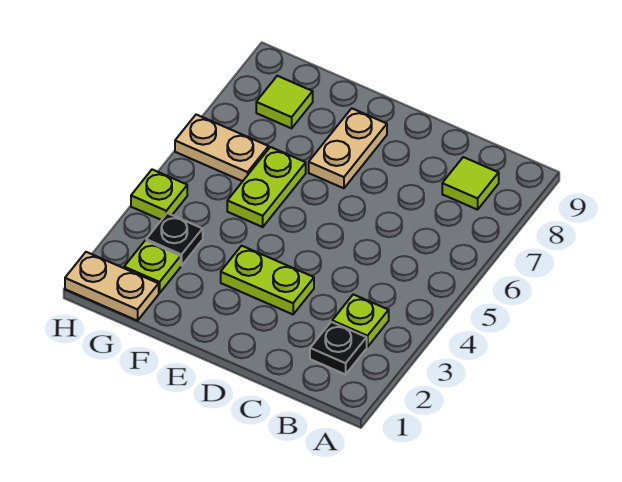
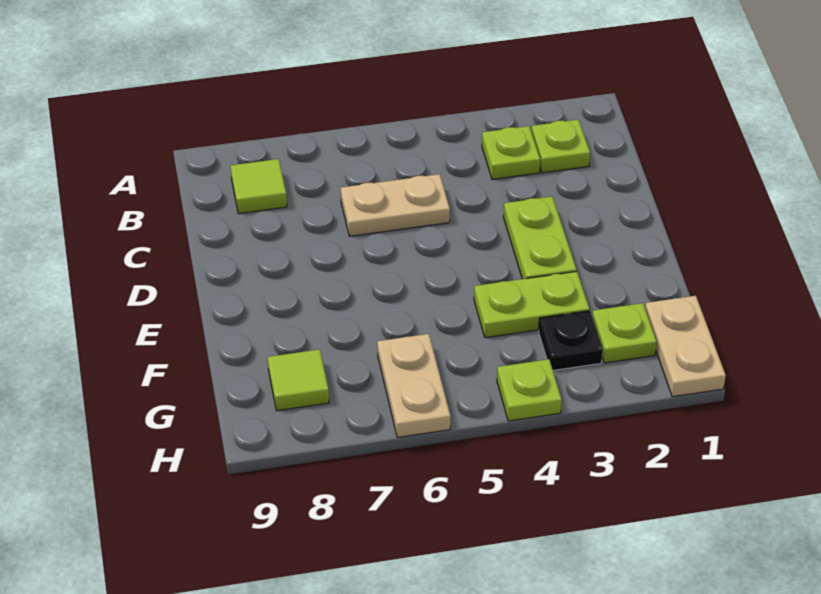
black plate B2 level 1 -> lime plate B2 level 1
tan plate E7:E8 level 1 -> tan plate C5:C6 level 1
lime plate F5:F6 level 1 -> lime plate F3:F4 level 1

